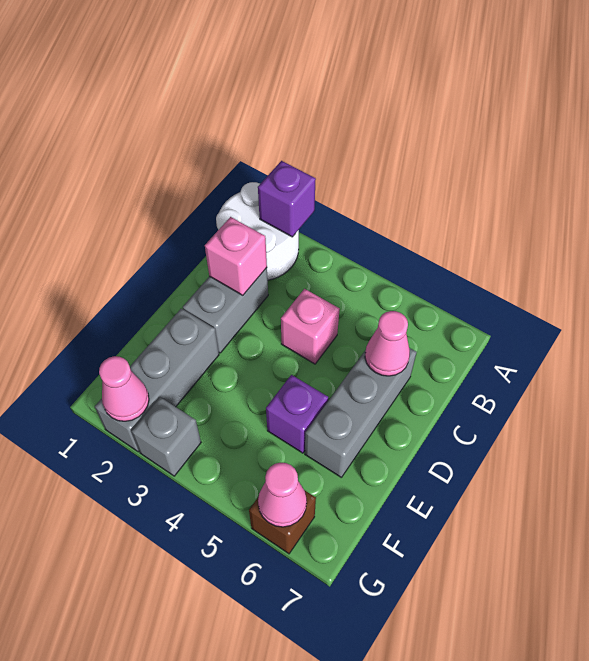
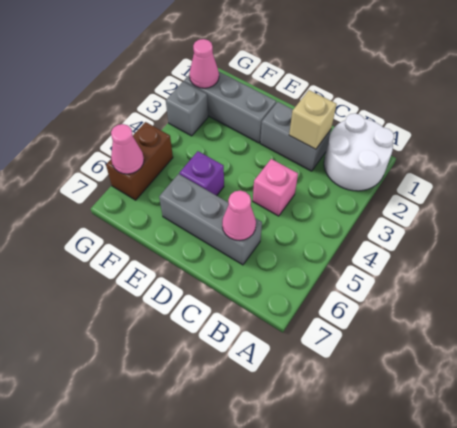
purple brick A2 level 2 -> none
pink brick C2 level 2 -> tan brick C2 level 2
brown brick G6 level 1 -> brown brick G5:G6 level 1

